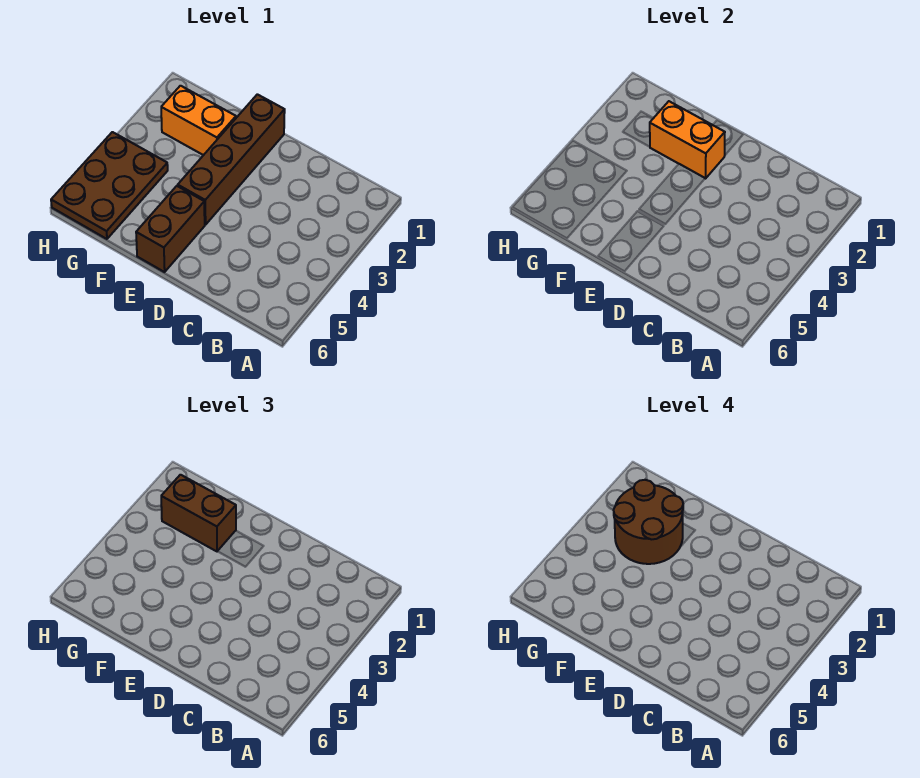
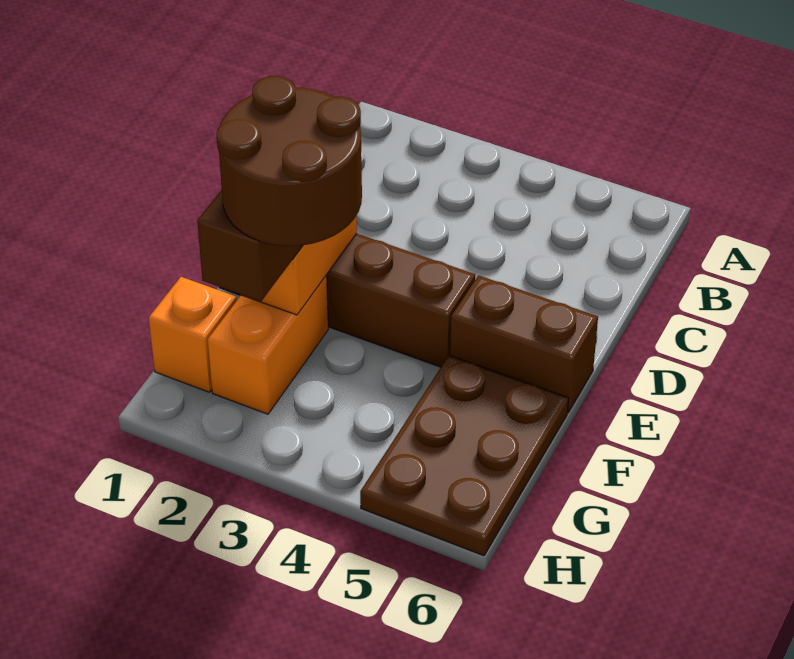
none -> orange brick G1 level 1
brown plate G4:H6 level 1 -> brown plate F5:H6 level 1

